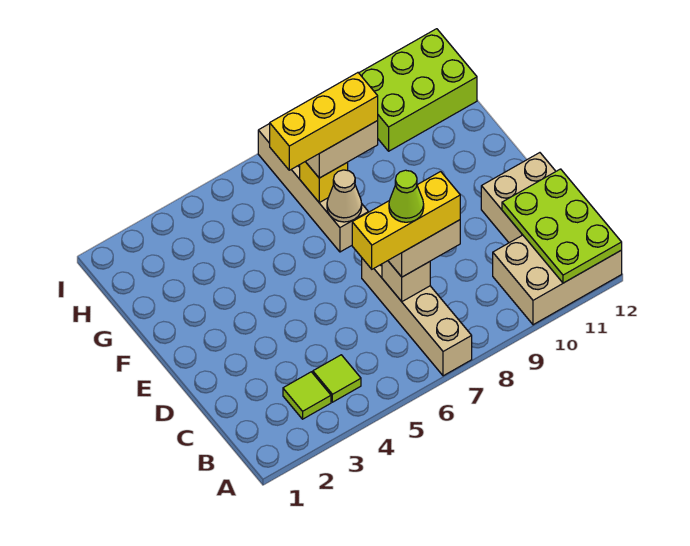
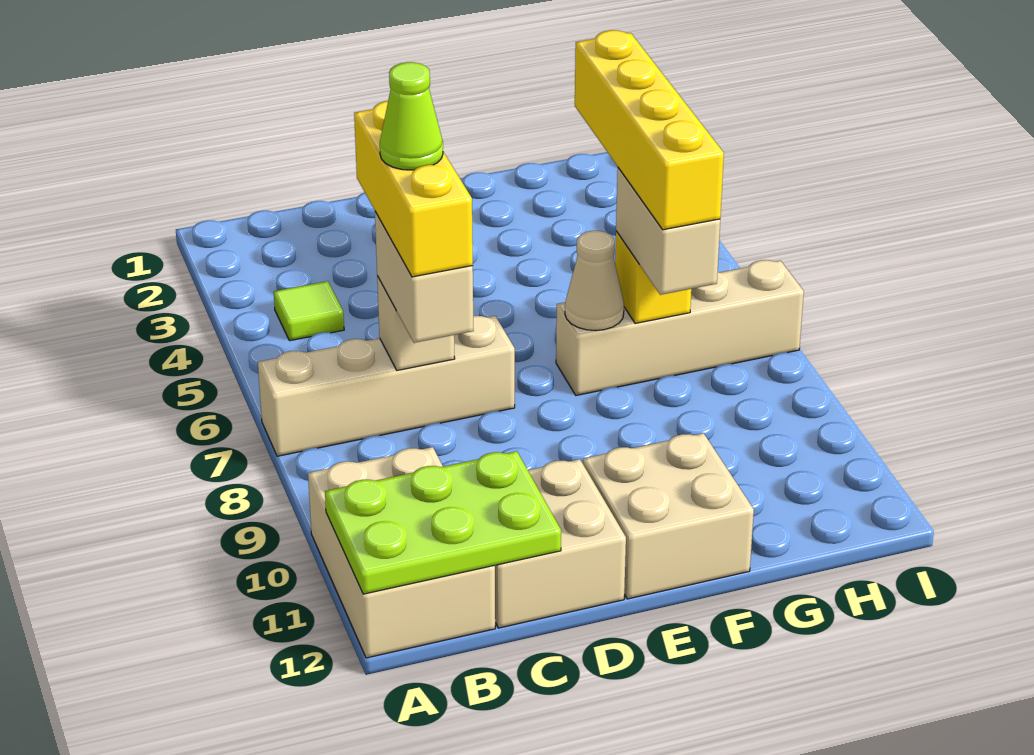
lime tile B3 level 1 -> none
none -> tan brick E11:F12 level 1
yellow brick G6:G8 level 4 -> yellow brick G5:G8 level 4
lime brick H10:I12 level 1 -> none

